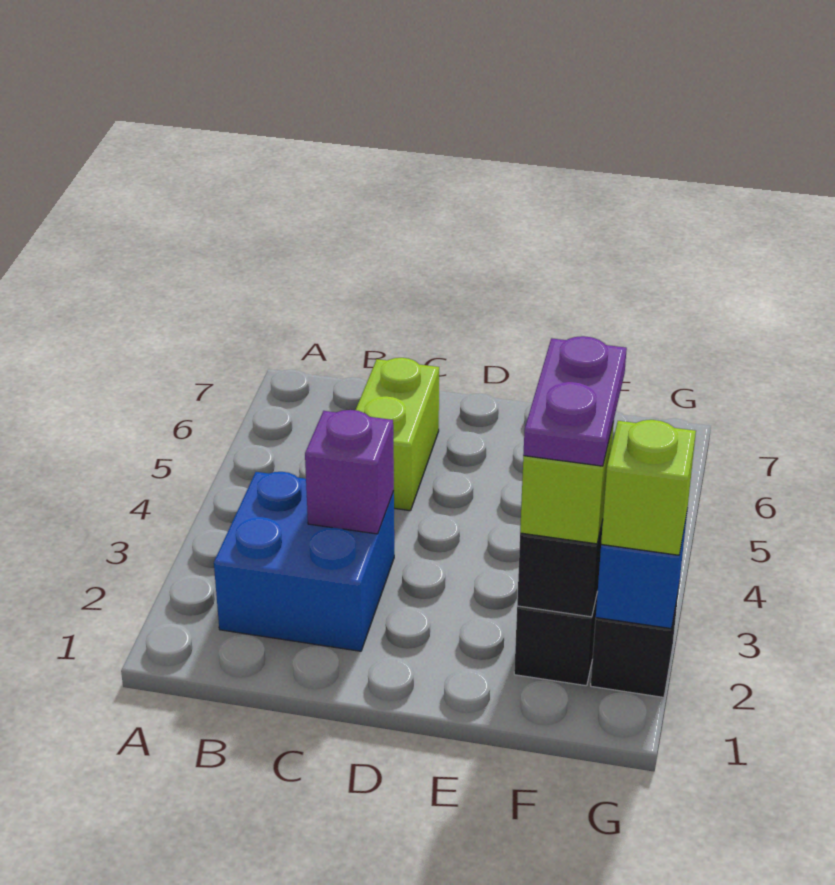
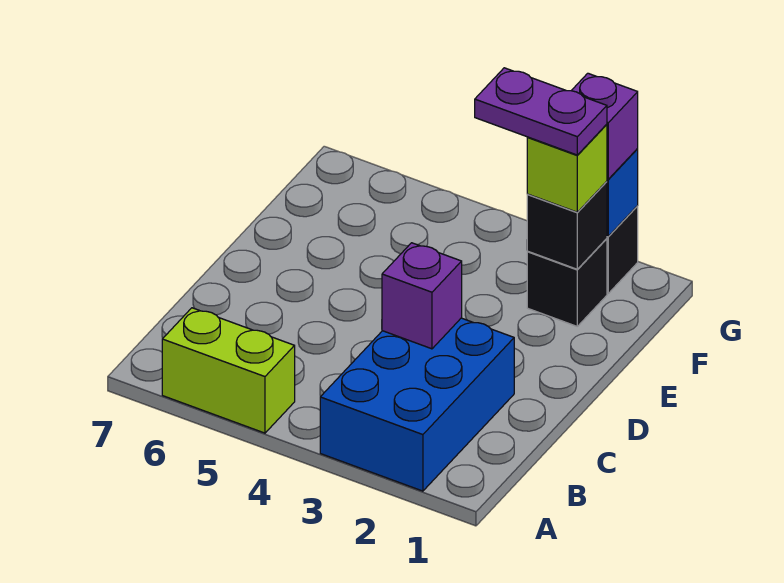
blue brick B2:C3 level 1 -> blue brick A2:C3 level 1
lime brick C5:C6 level 1 -> lime brick A5:A6 level 1
lime brick G2 level 3 -> purple brick G2 level 3

